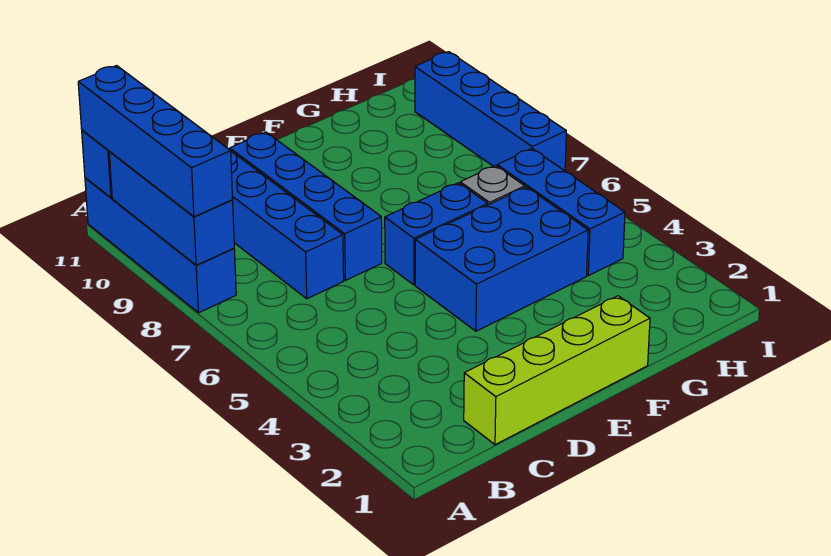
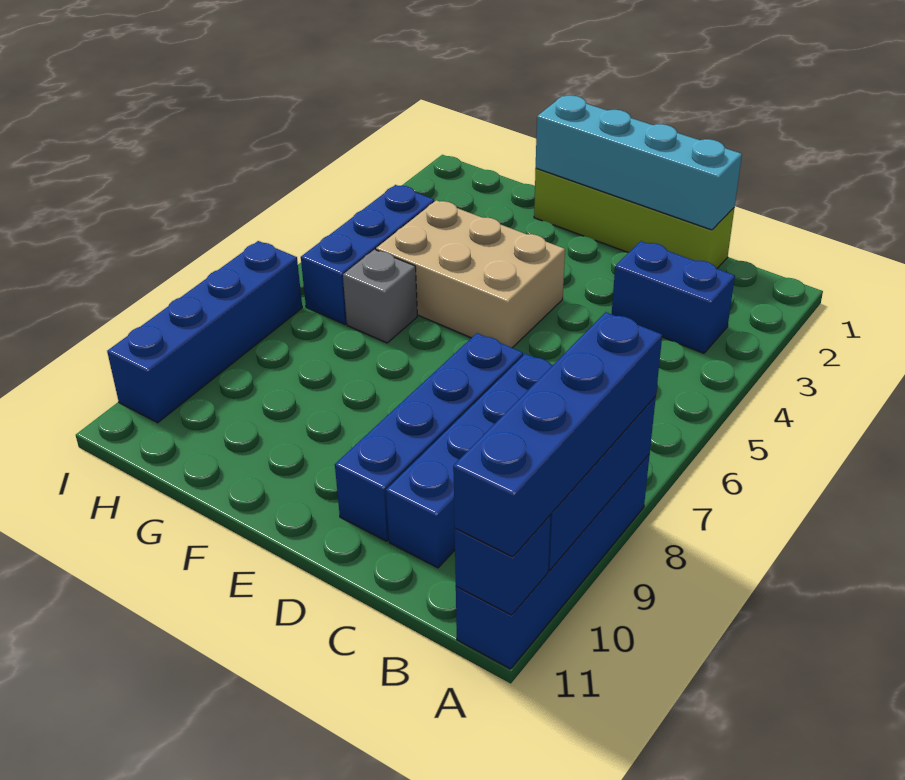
none -> cyan brick C1:F1 level 2
blue brick E4:G5 level 1 -> tan brick E4:G5 level 1
blue brick E6:F6 level 1 -> blue brick B3:C3 level 1

